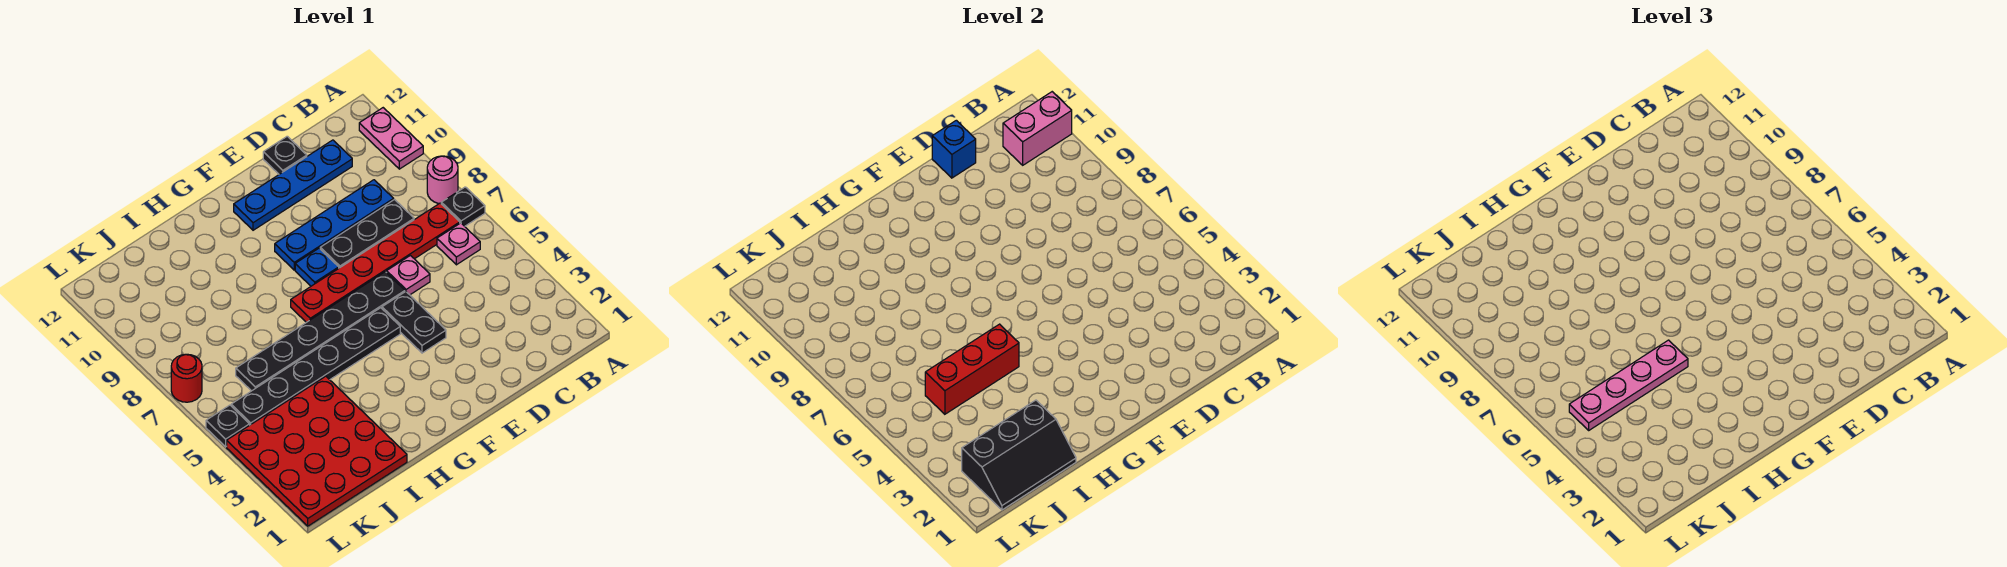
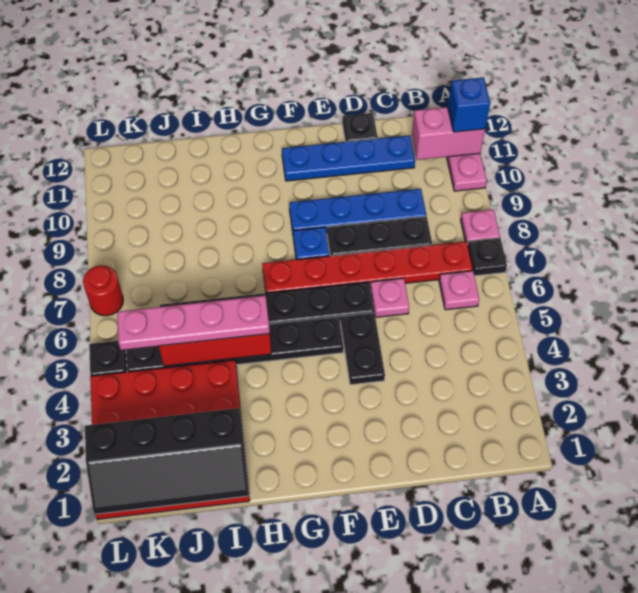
pink round brick A8 level 1 -> pink plate A8 level 1
blue brick D12 level 2 -> blue brick A11 level 3
black slope I1:K2 level 2 top 2 -> black slope I1:L2 level 2 top 2

